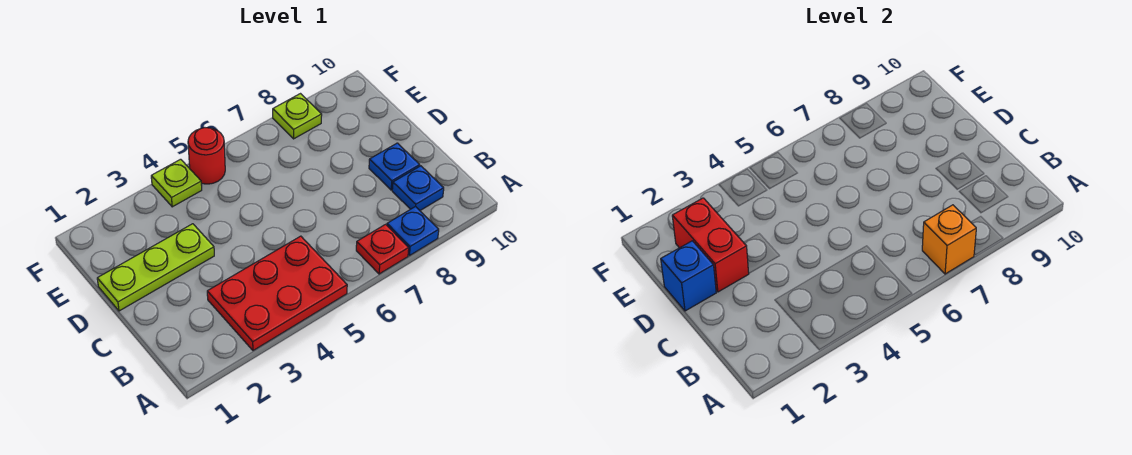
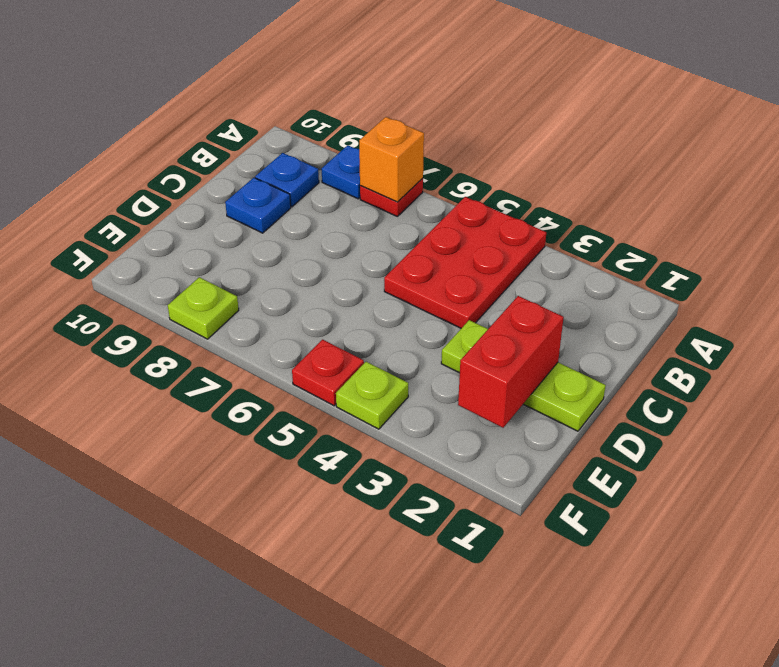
red plate A3:B5 level 1 -> red plate A4:C5 level 1
blue brick D1 level 2 -> none
red round brick F5 level 1 -> red plate F5 level 1

